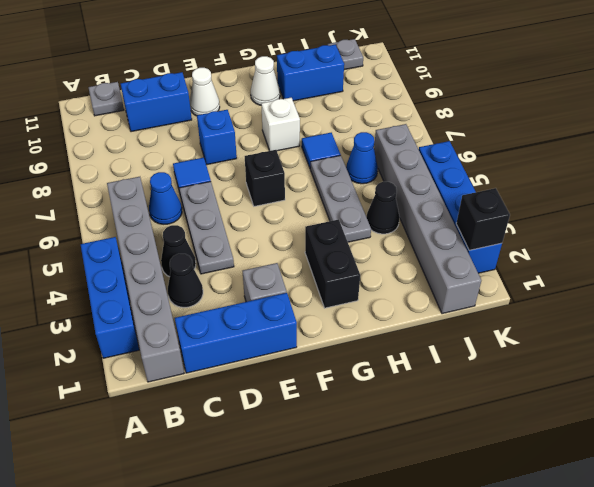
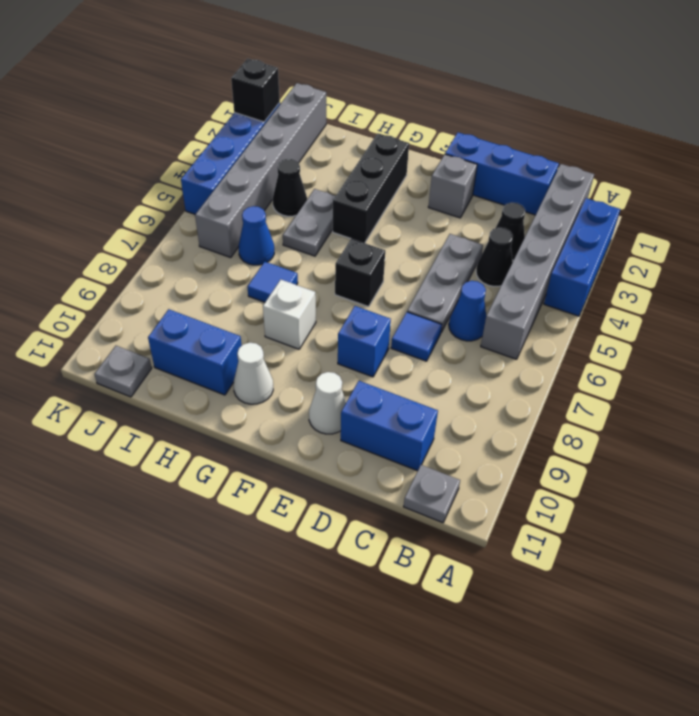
black brick G2:G3 level 1 -> black brick G2:G4 level 1
grey plate H4:H6 level 1 -> grey plate H4:H5 level 1

